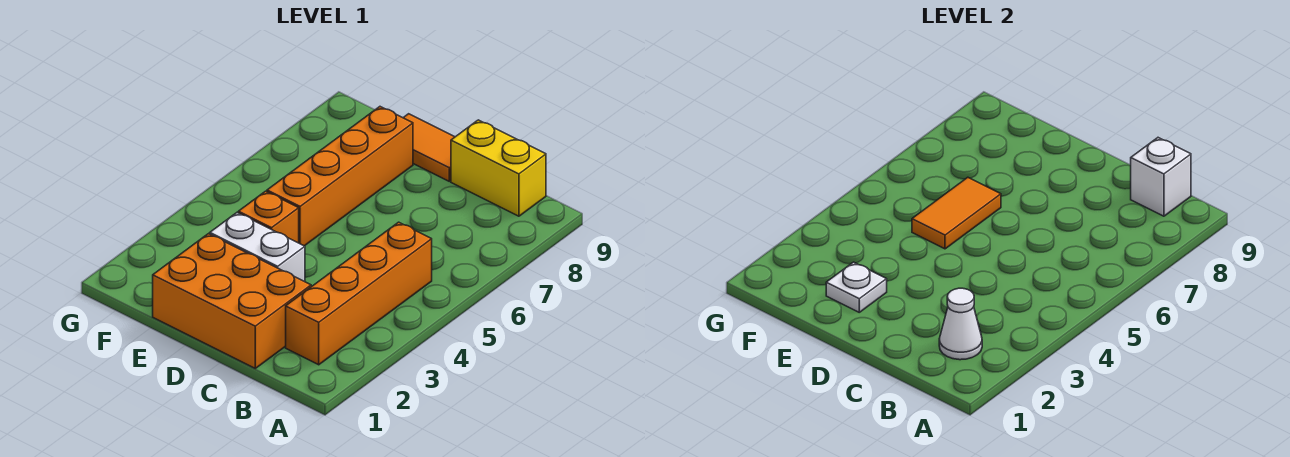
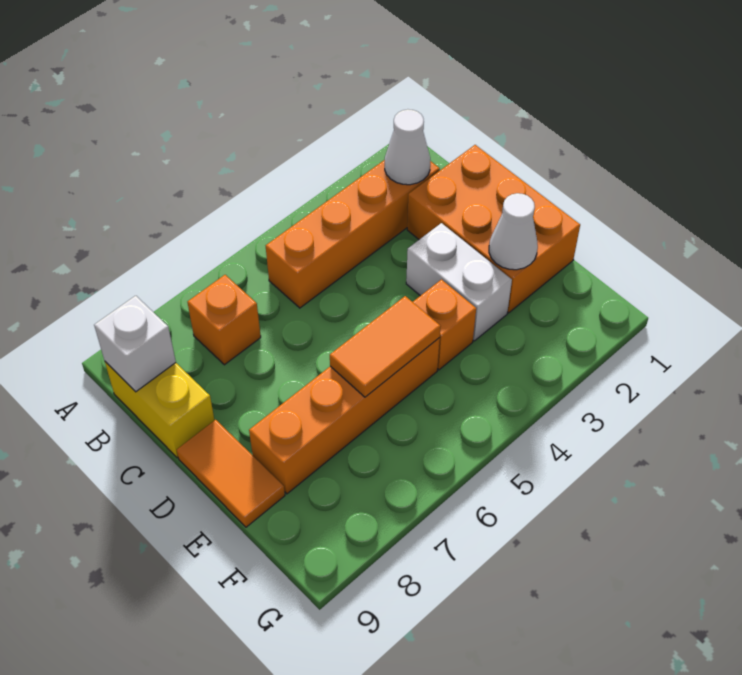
none -> orange brick B7 level 1
white plate E2 level 2 -> white cone E2 level 2

